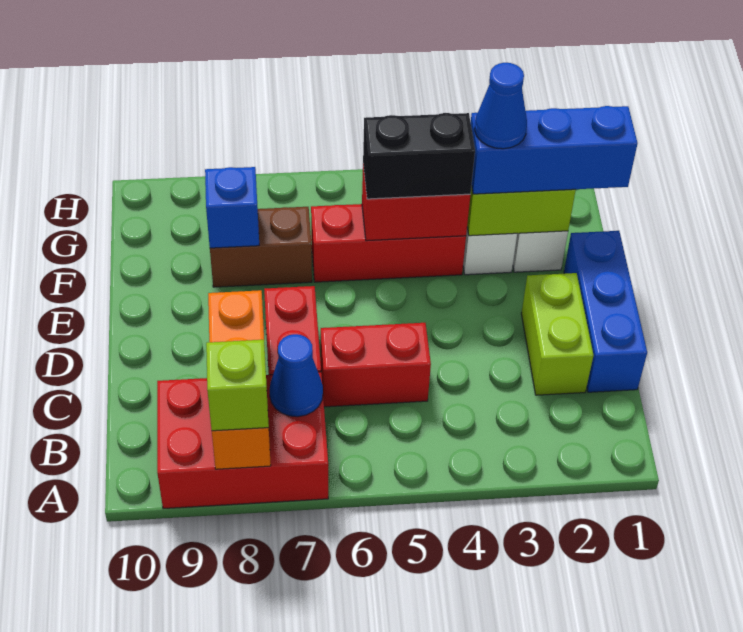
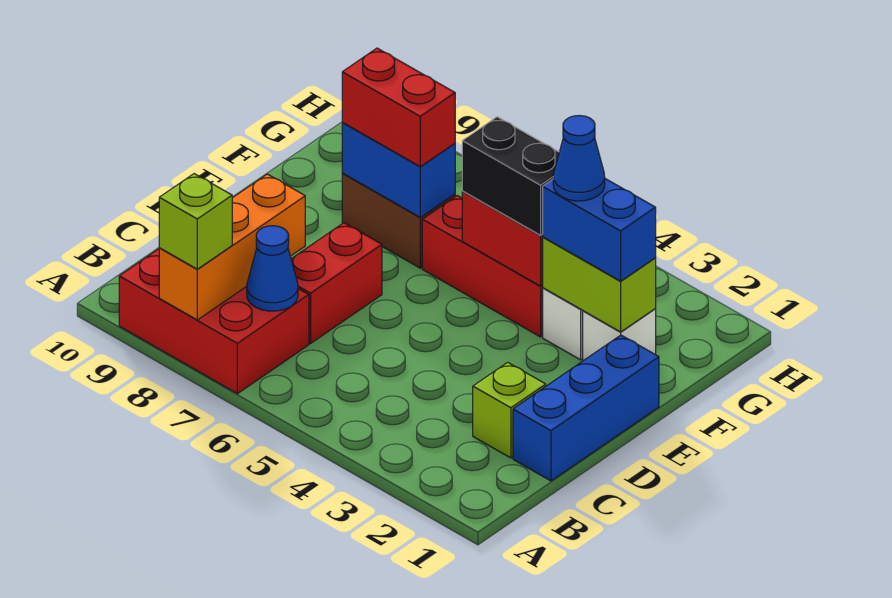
lime brick C2:D2 level 1 -> lime brick C2 level 1
red brick C5:C6 level 1 -> red brick F7:F8 level 3
blue brick F1:F3 level 3 -> blue brick F2:F3 level 3
blue brick F8 level 2 -> blue brick F7:F8 level 2

